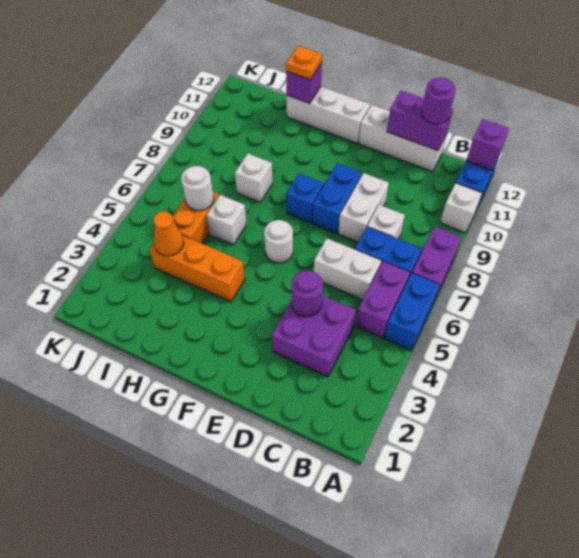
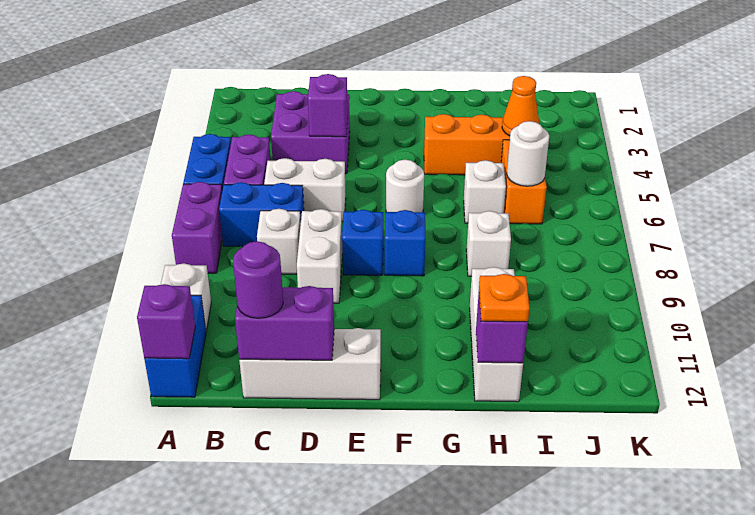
purple round brick D4 level 2 -> purple brick D4 level 2
blue brick E8:E9 level 1 -> blue brick E8 level 1
white brick F12:H12 level 1 -> white brick H10:H12 level 1

